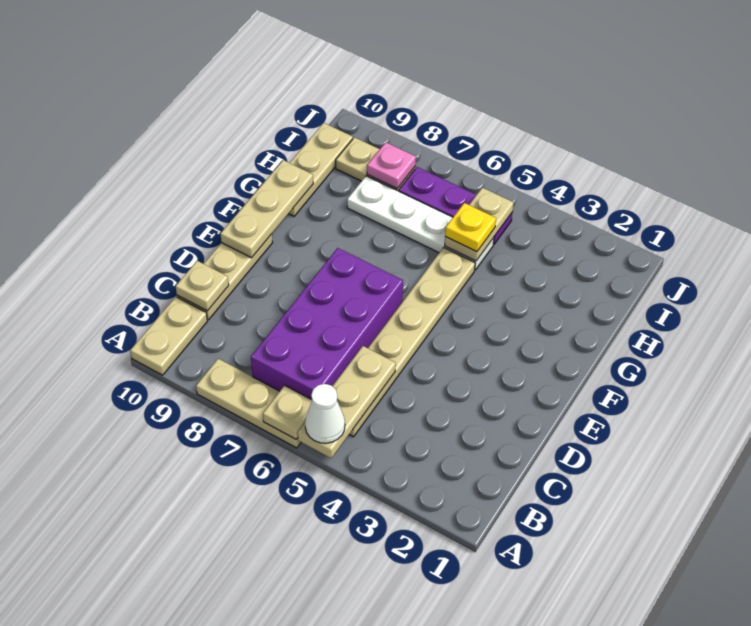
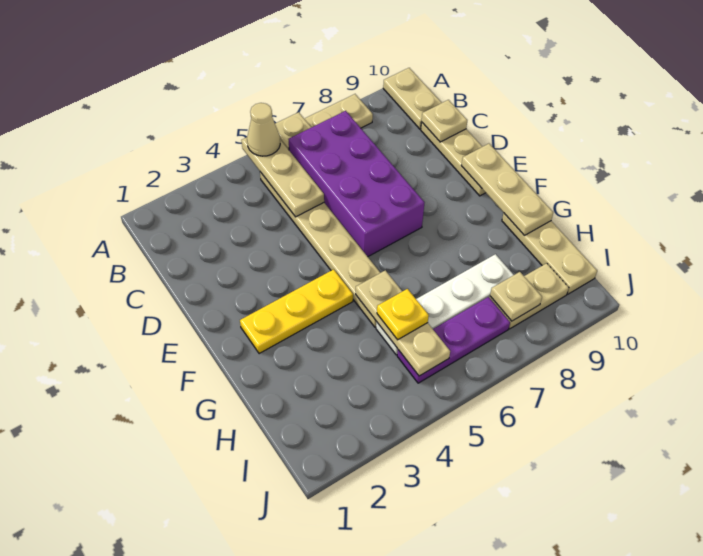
white cone A5 level 3 -> tan cone A5 level 3
none -> yellow plate F2:F4 level 1
tan plate H5:I5 level 2 -> tan plate G5:I5 level 2
pink plate I8 level 2 -> tan plate I8 level 2

